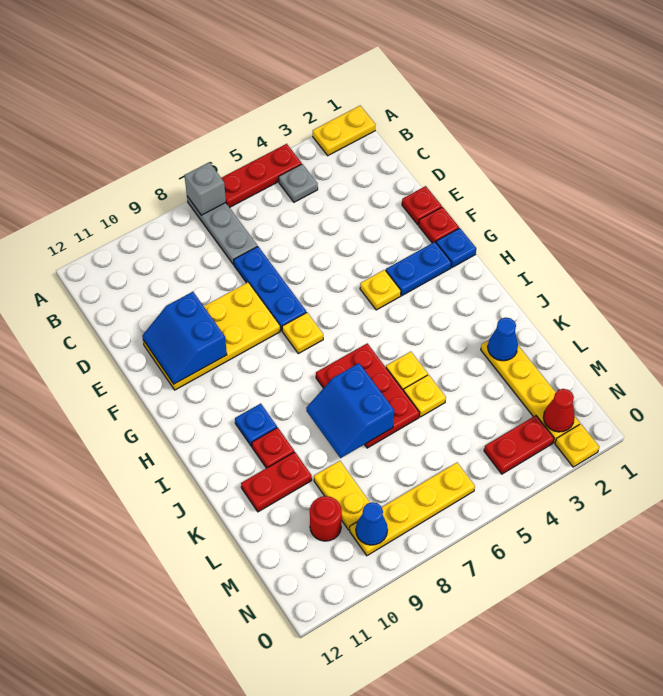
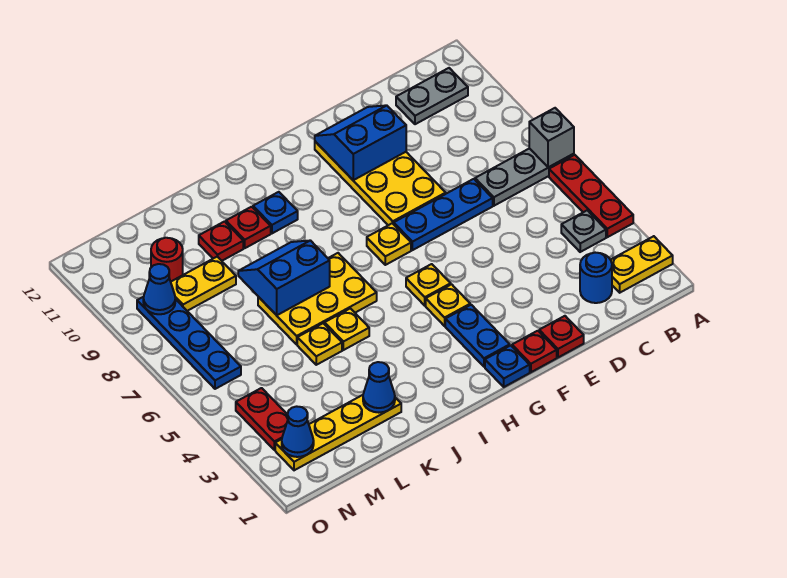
yellow plate A1:A2 level 1 -> yellow plate A2:B2 level 1
none -> grey plate B11:C11 level 1
none -> blue round brick C2 level 1
red plate I6:K7 level 1 -> yellow plate I6:K7 level 1
red plate K10:K11 level 1 -> red plate K10 level 1
red cone N2 level 2 -> blue cone N2 level 2
yellow plate N6:N9 level 1 -> blue plate N6:N9 level 1
yellow plate O2 level 1 -> yellow plate G5 level 1

